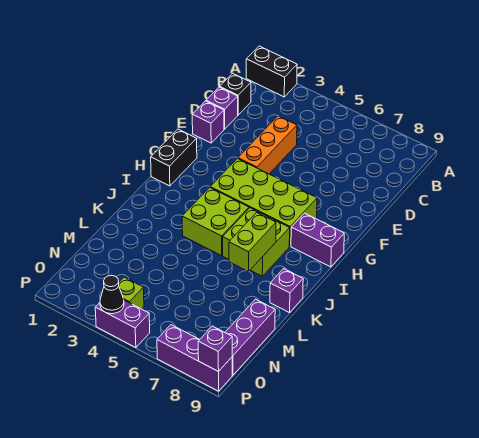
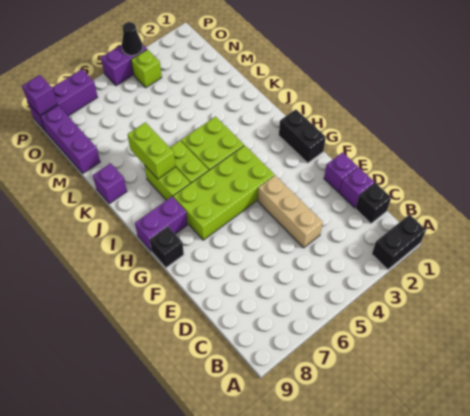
orange brick D4:F4 level 1 -> tan brick D4:F4 level 1
none -> black brick G9 level 1

